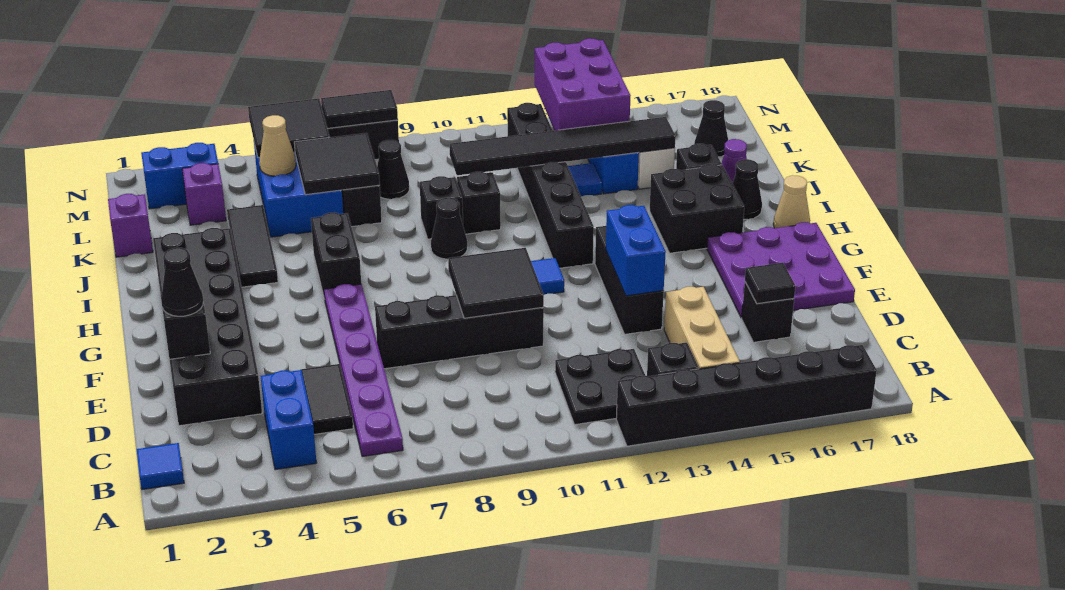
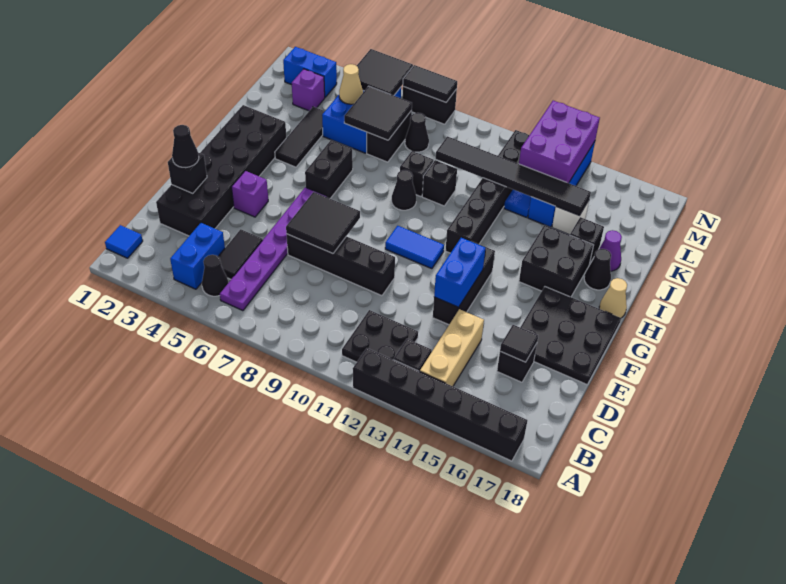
black tile E9:F10 level 2 -> black tile E7:F8 level 2
purple plate E16:G18 level 1 -> black plate E16:G18 level 1
purple brick K1 level 1 -> purple brick F4 level 1
black cone L17 level 1 -> black cone B5 level 1

